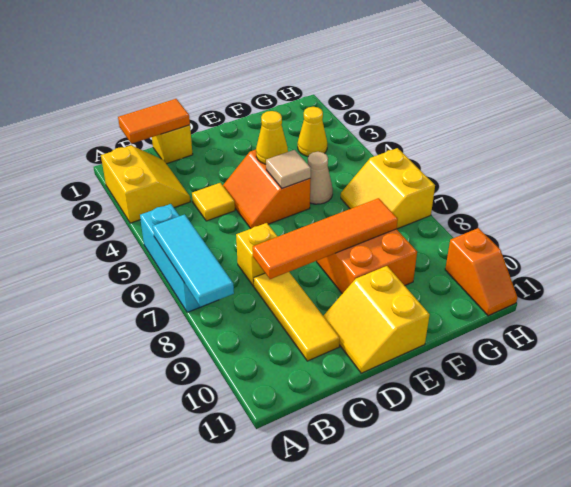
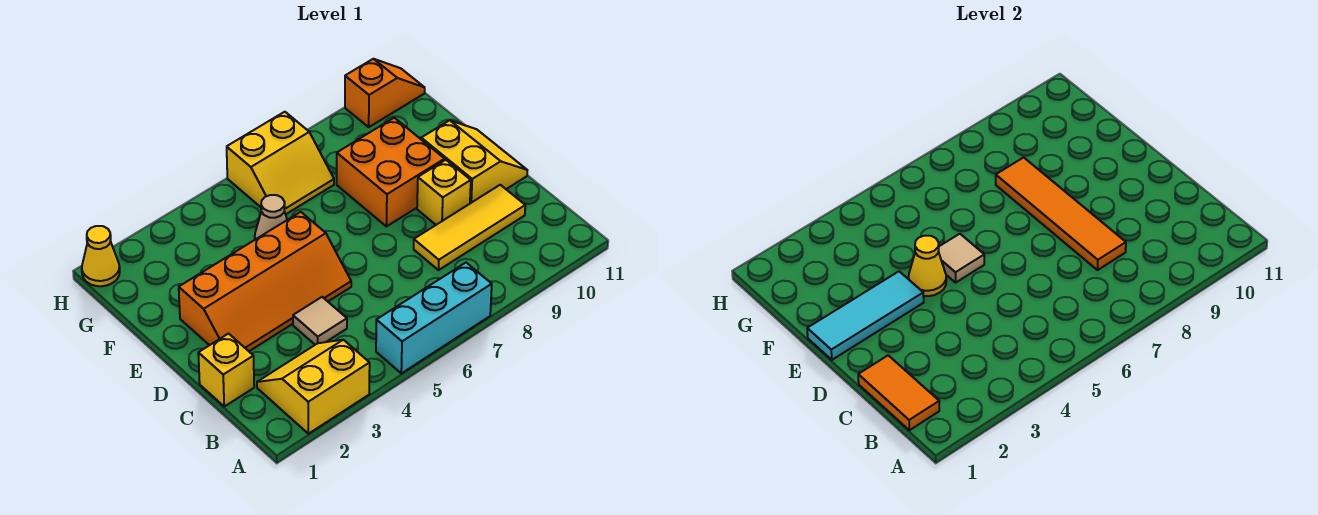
cyan tile A6:A8 level 2 -> cyan tile E1:E3 level 2
yellow tile C4 level 1 -> tan tile C4 level 1
yellow brick C7 level 1 -> yellow brick D9 level 1
orange slope D4:E5 level 1 top E -> orange slope D2:E5 level 1 top E
yellow slope D10:E11 level 1 top E -> yellow slope D10:E11 level 1 top 10
yellow cone G3 level 1 -> yellow cone H1 level 1

